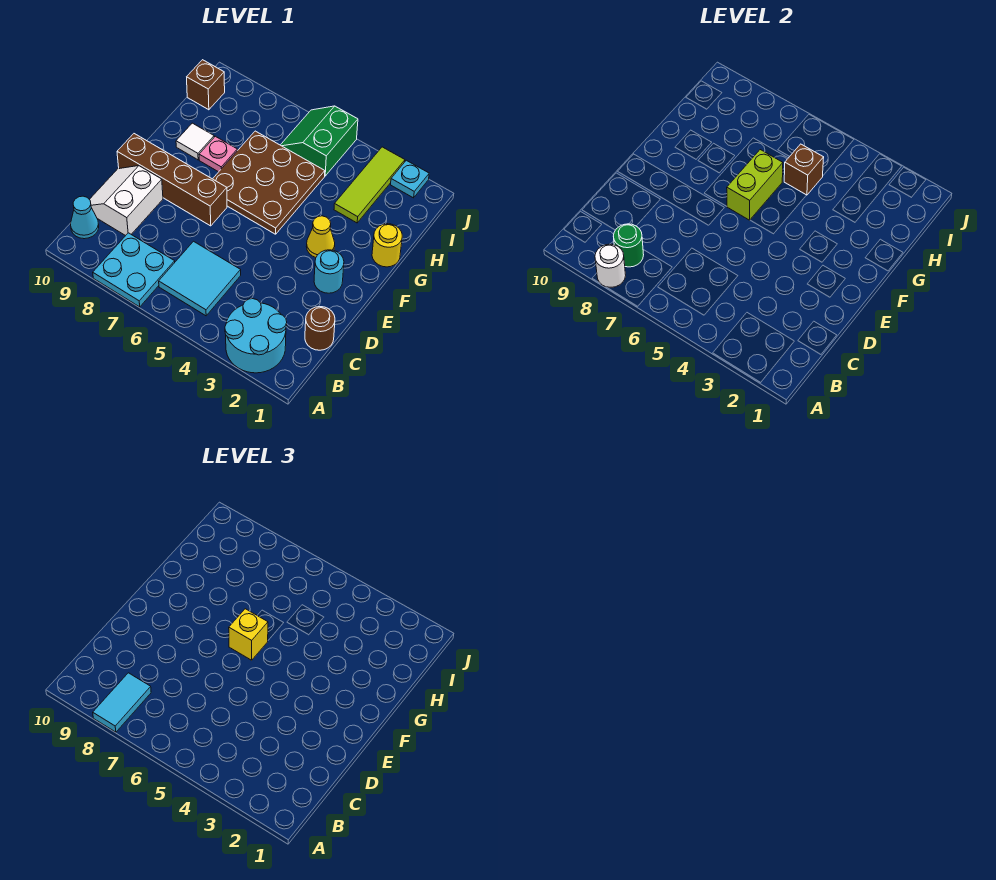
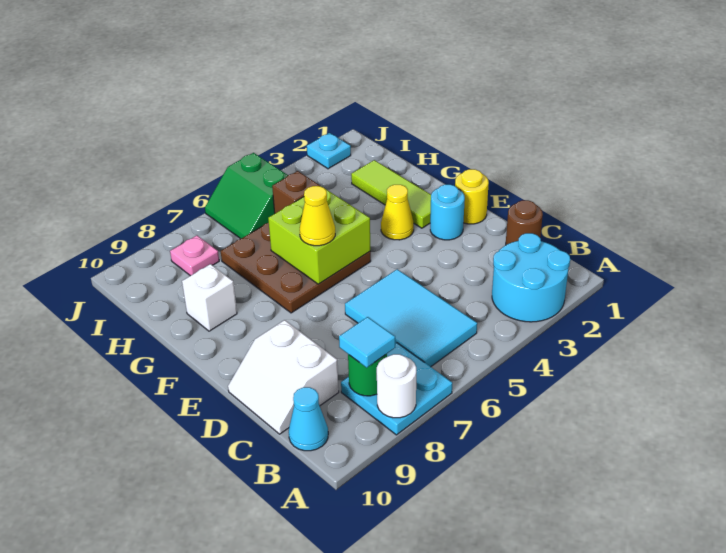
cyan tile A8:B8 level 3 -> cyan tile B8 level 3
cyan tile B5:C6 level 1 -> cyan tile B5:D6 level 1
brown brick E7:E10 level 1 -> none
lime brick F6:G6 level 2 -> lime brick F5:G6 level 2
yellow brick F6 level 3 -> yellow cone F6 level 3
yellow round brick G1 level 1 -> yellow round brick E1 level 1
pink plate G8 level 1 -> pink plate I8 level 1
white tile G9 level 1 -> white brick G9 level 1
lime tile H3:J3 level 1 -> lime tile F2:H2 level 1
brown brick I10 level 1 -> none

